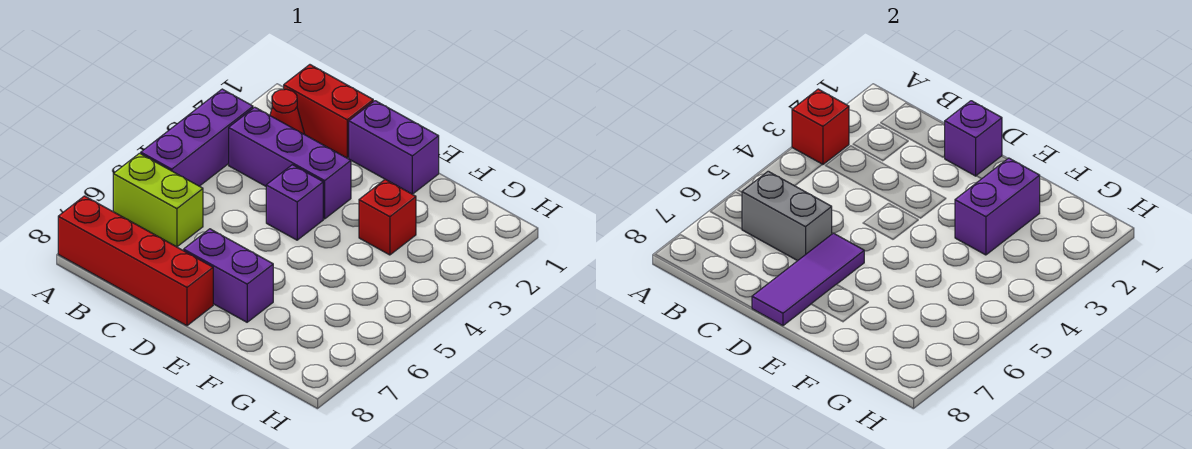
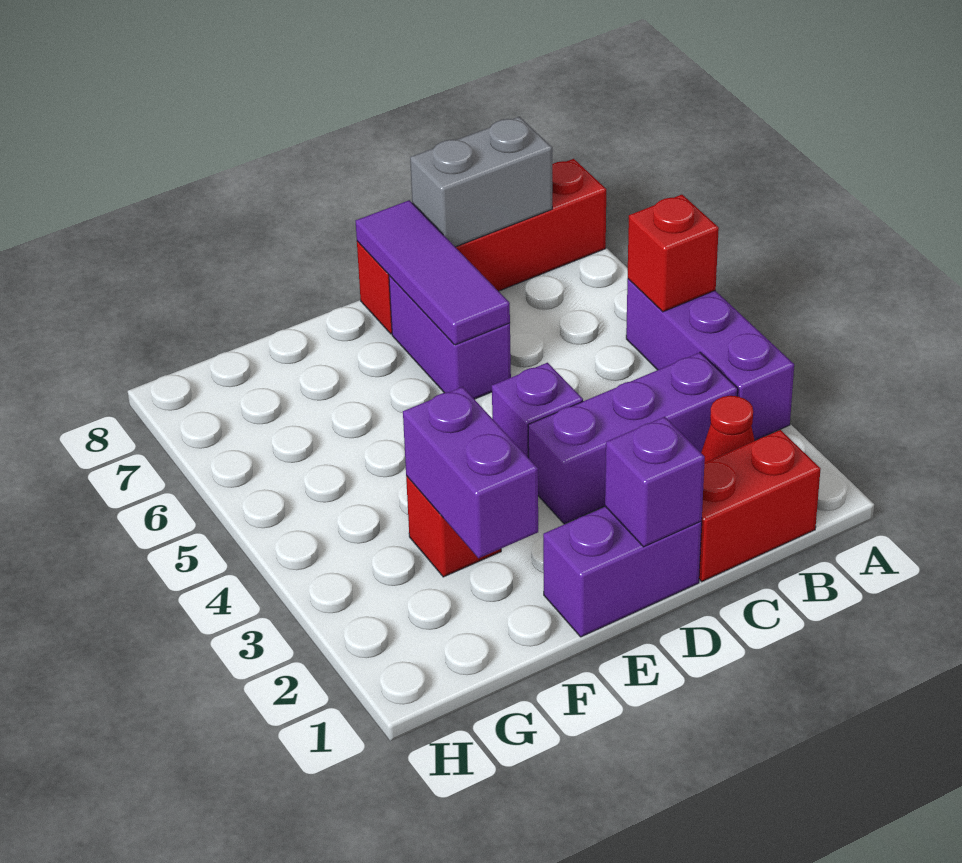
red brick A3 level 2 -> red brick A5 level 2
lime brick A6:B6 level 1 -> none
grey brick B6:C6 level 2 -> grey brick B8:C8 level 2
purple brick D7:E7 level 1 -> purple brick D6:D7 level 1

